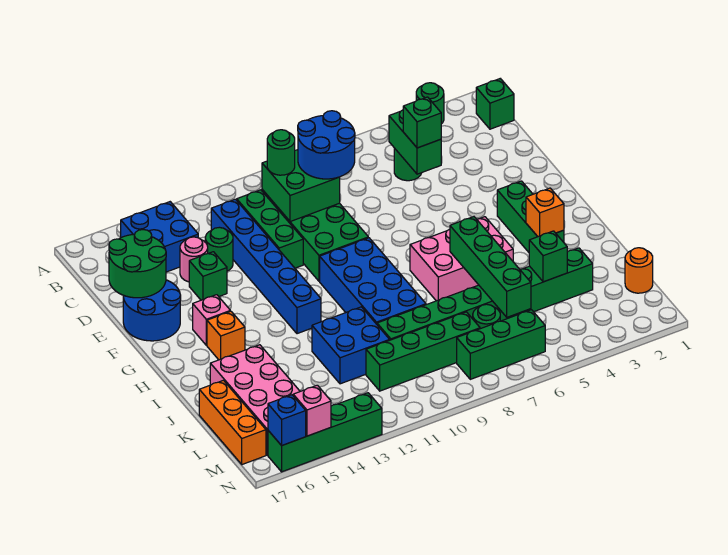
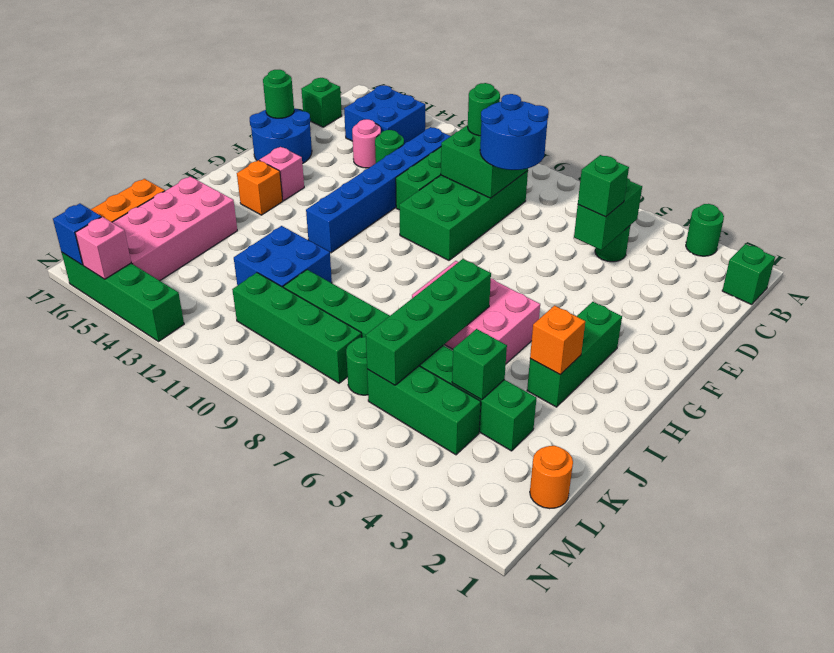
green round brick D16:E17 level 2 -> green round brick E17 level 2
green brick E14 level 1 -> green brick C17 level 1
blue brick G9:J10 level 1 -> none
green brick M6:M8 level 1 -> green brick L4:L6 level 1

